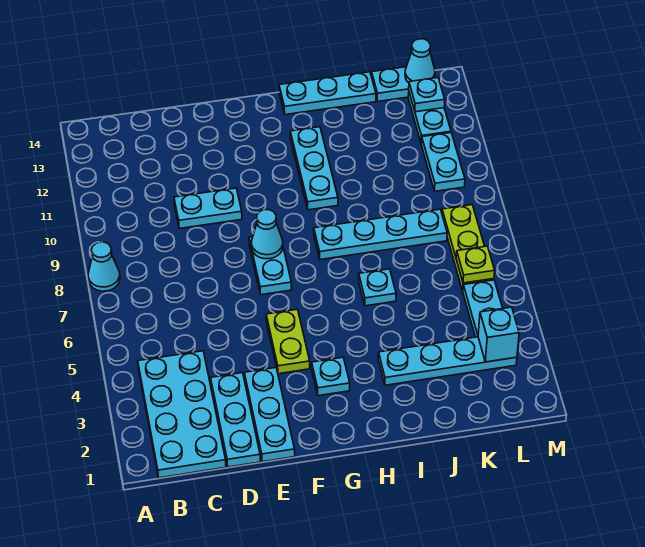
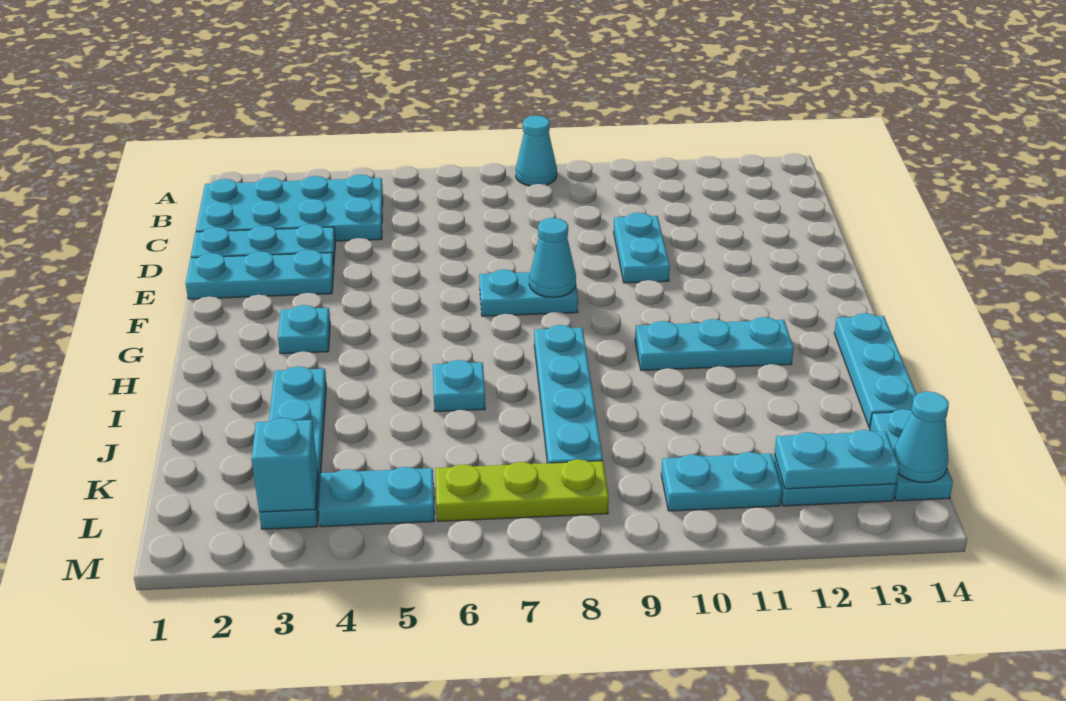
lime plate F4:F5 level 1 -> none
lime plate L6 level 2 -> none
cyan plate L13 level 2 -> cyan plate L12:L13 level 2

